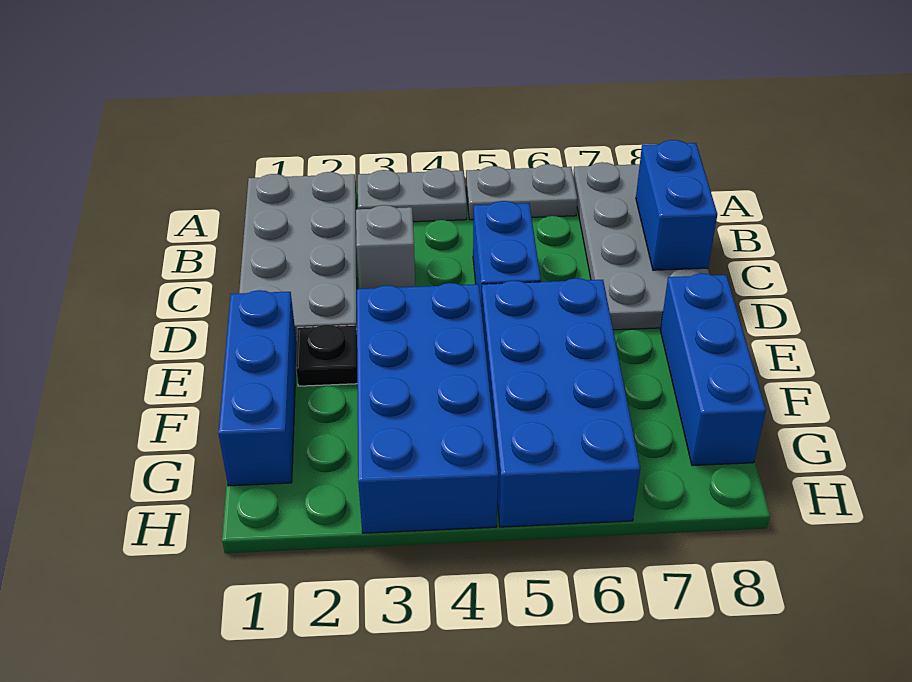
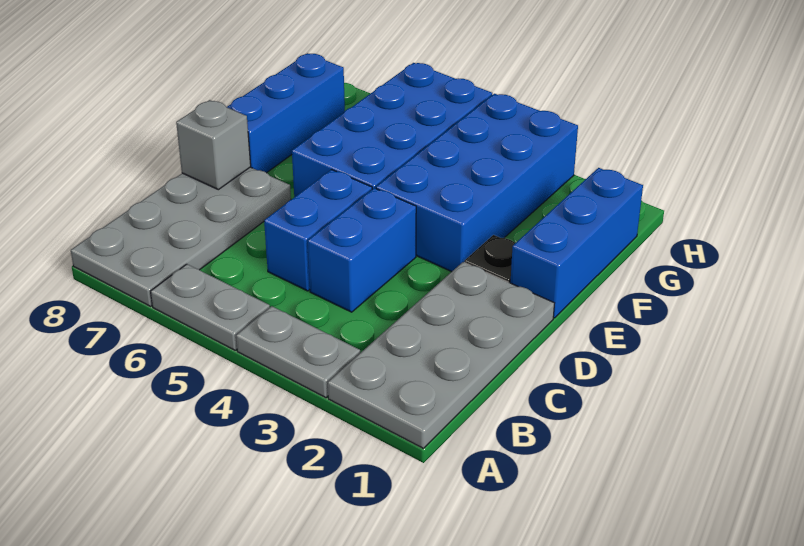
blue brick B8:C8 level 2 -> blue brick C4:D4 level 1
grey brick C3 level 1 -> grey brick D8 level 2

